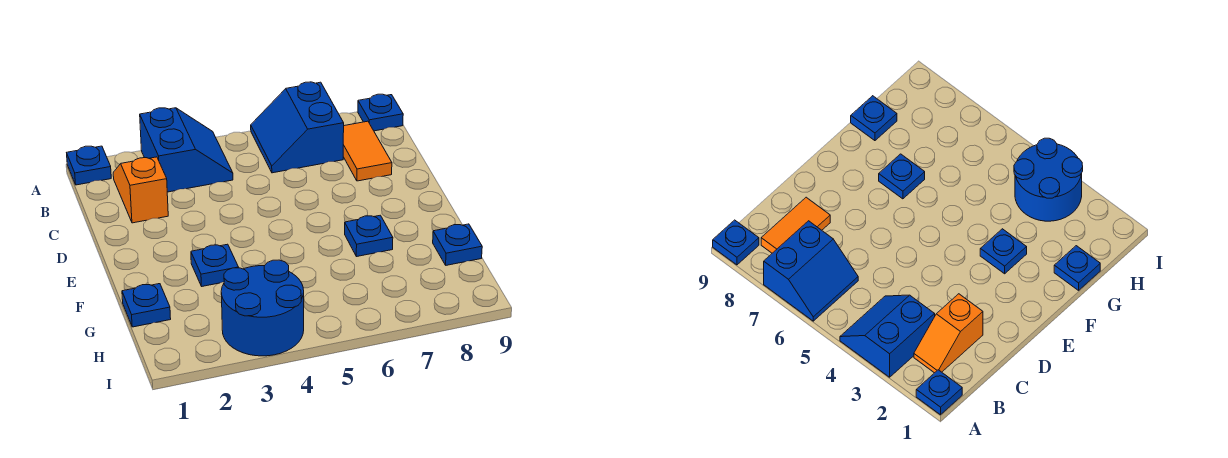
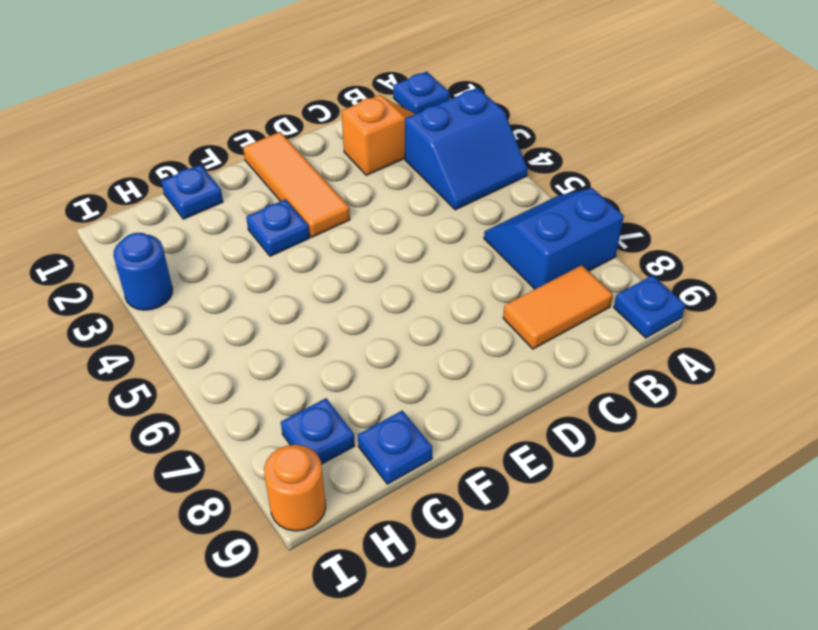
none -> orange tile E1:E3 level 1
blue plate F7 level 1 -> blue plate H8 level 1
blue round brick H3:I4 level 1 -> blue round brick I3 level 1
none -> orange round brick I9 level 1

